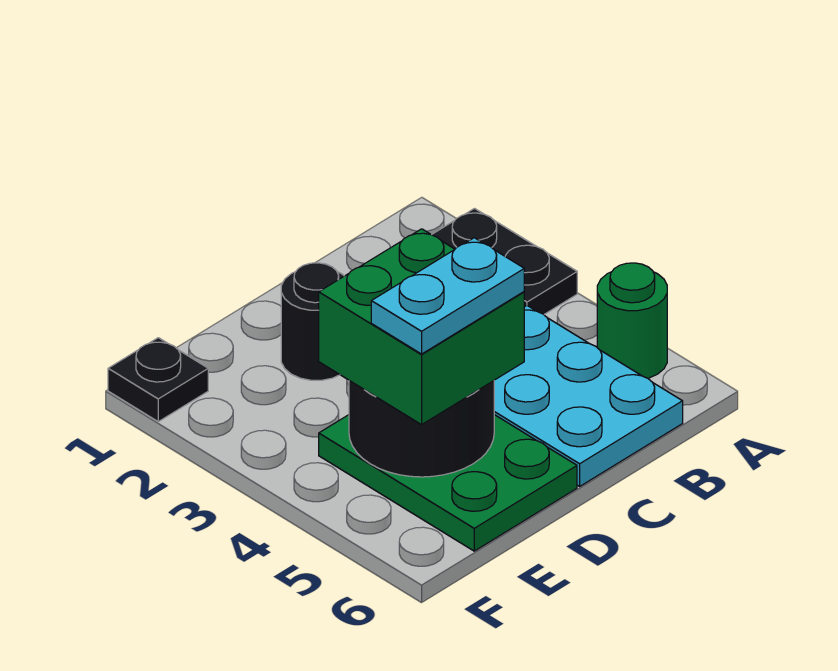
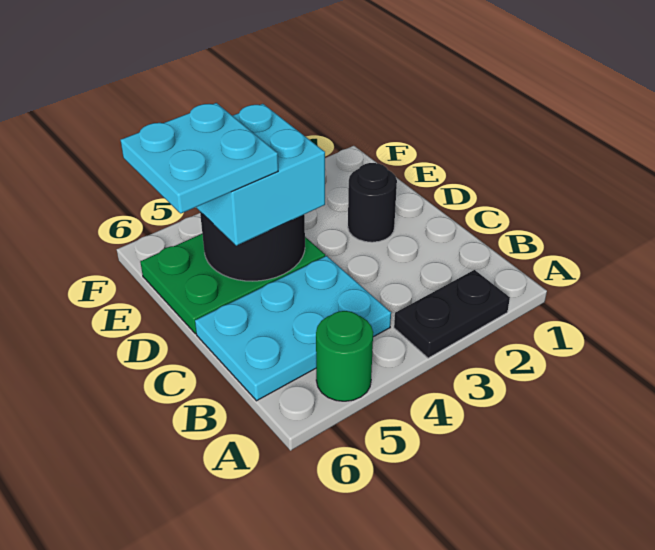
green brick D4:E5 level 3 -> cyan brick D4:E5 level 3
cyan plate D5:E5 level 4 -> cyan plate D5:E6 level 4
black plate F1 level 1 -> none

